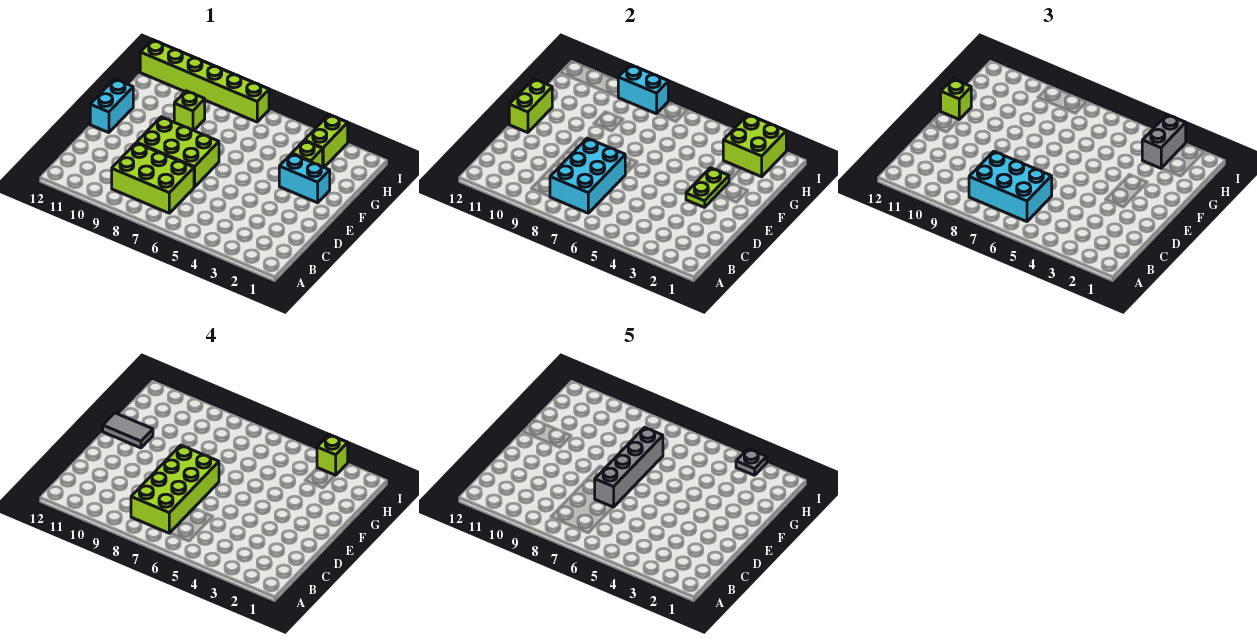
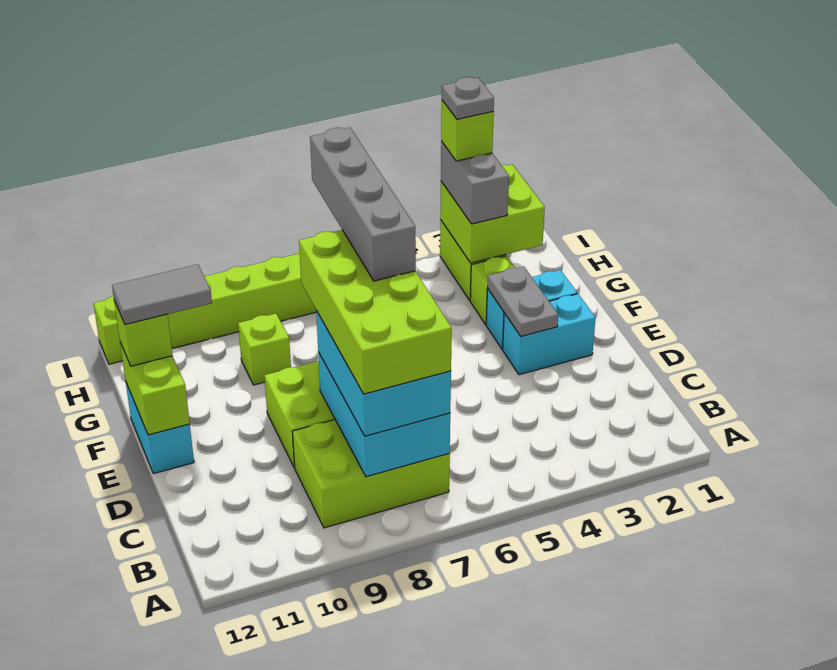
cyan brick B6:C8 level 3 -> cyan brick B7:D8 level 3
lime plate E3:F3 level 2 -> grey plate E3:F3 level 2
cyan brick I8:I9 level 2 -> cyan brick E2:E3 level 1

